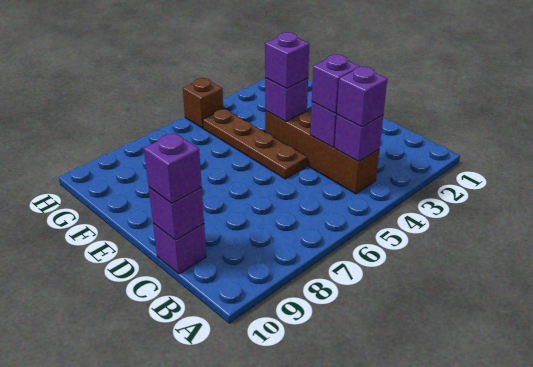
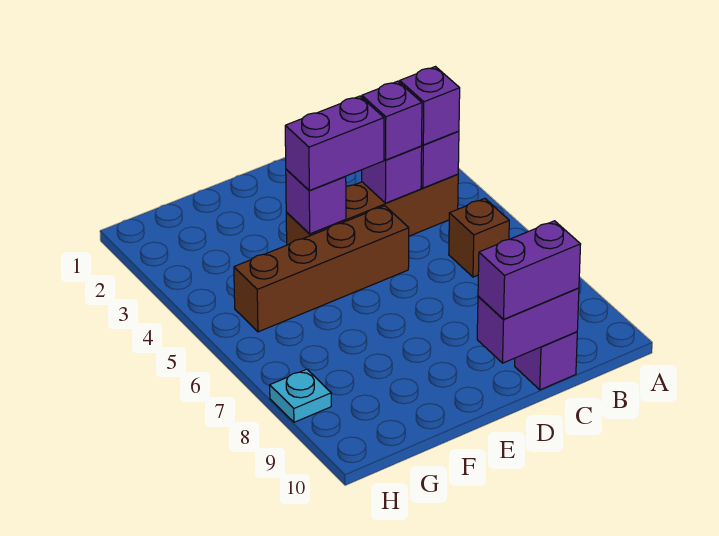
purple brick C10 level 2 -> purple brick C10:D10 level 2
purple brick C10 level 3 -> purple brick C10:D10 level 3
brown plate D5:G5 level 1 -> brown brick D5:G5 level 1
purple brick E4 level 3 -> purple brick D4:E4 level 3
brown brick H5 level 1 -> brown brick B6 level 1
none -> cyan plate H8 level 1

